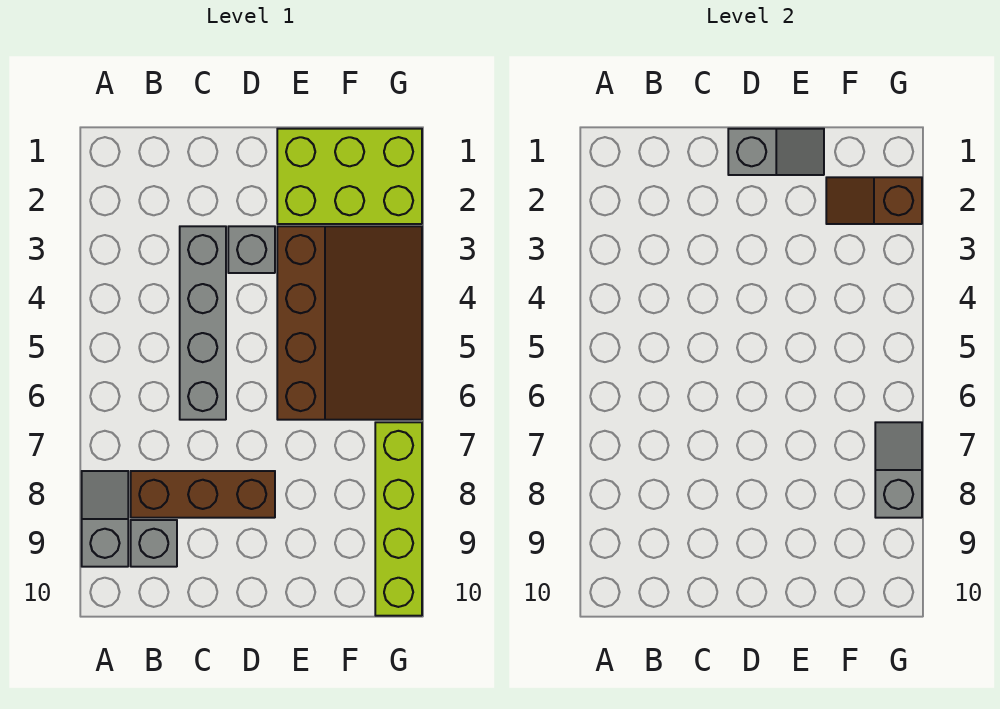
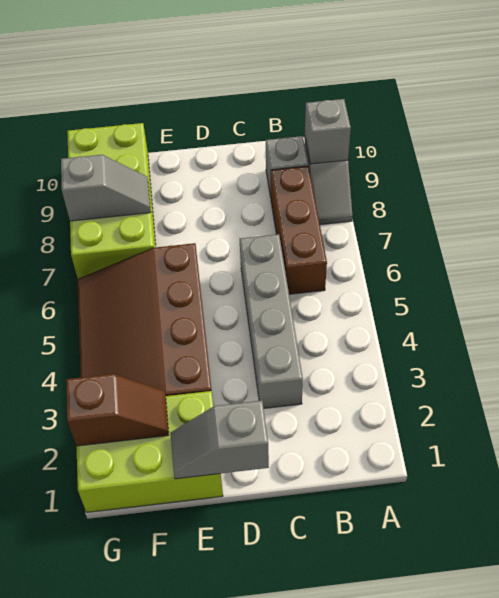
brown brick B8:D8 level 1 -> brown brick B6:B8 level 1
grey brick D3 level 1 -> grey brick A9 level 2
lime brick G7:G10 level 1 -> lime brick F7:G10 level 1
grey slope G7:G8 level 2 top 8 -> grey slope F8:G8 level 2 top G

